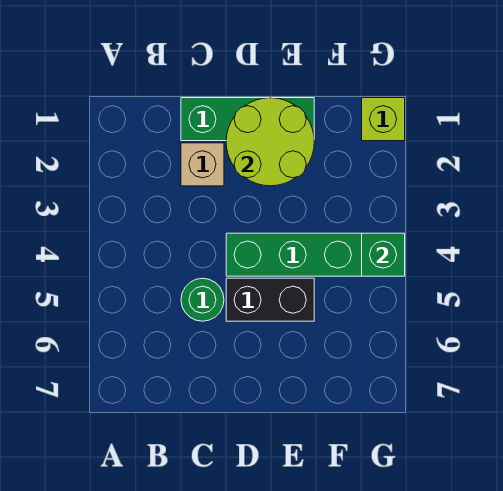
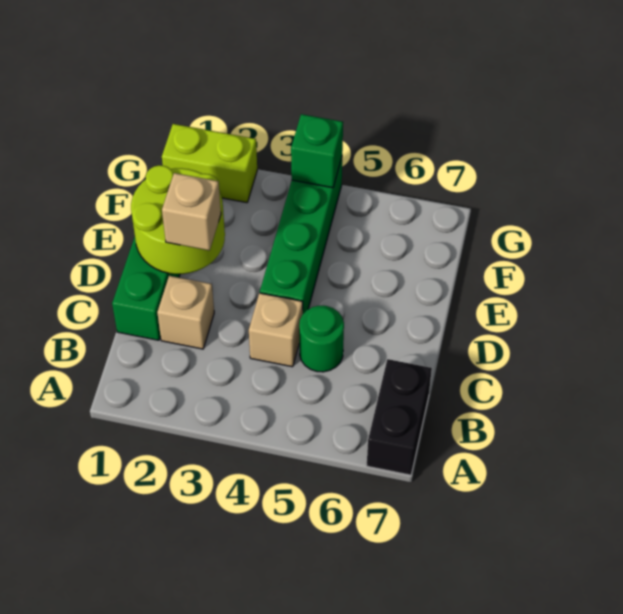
none -> tan brick C4 level 1
none -> tan brick D2 level 3
black brick D5:E5 level 1 -> black brick A7:B7 level 1
lime brick G1 level 1 -> lime brick G1:G2 level 1

